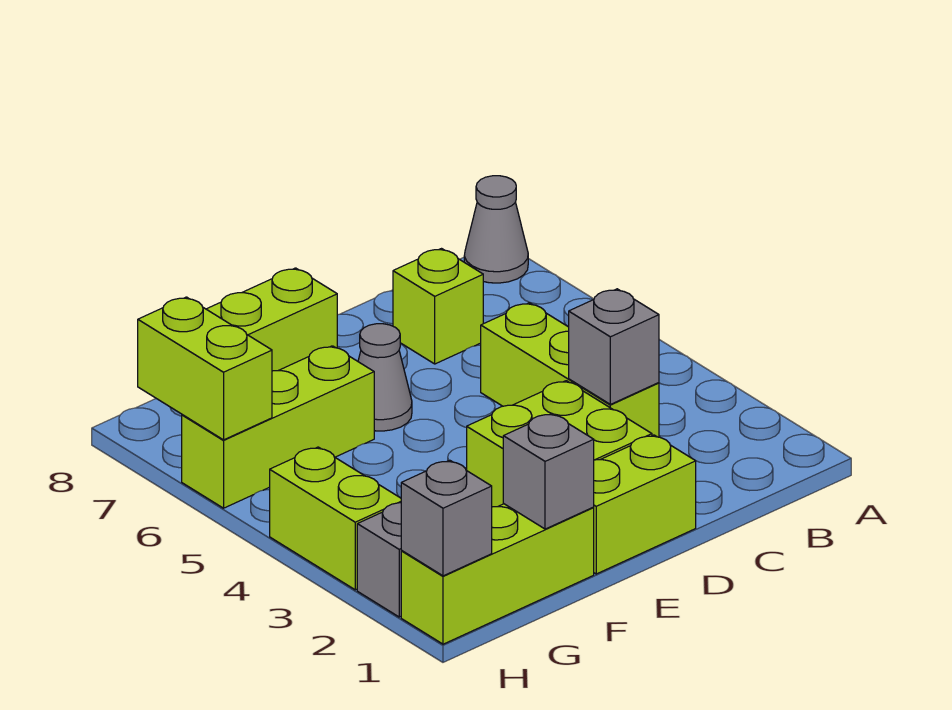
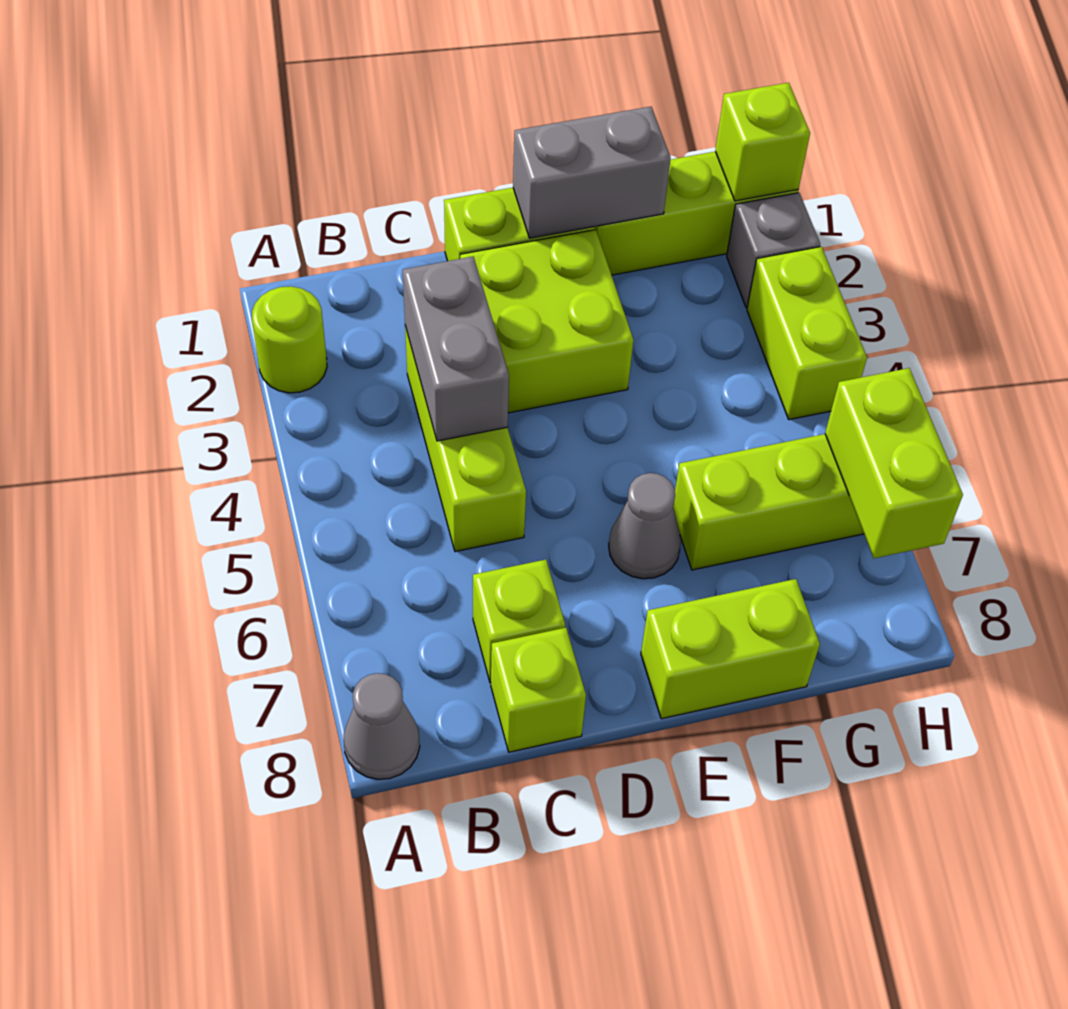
none -> lime round brick A2 level 1
grey brick C3 level 2 -> grey brick C3:C4 level 2
none -> lime brick C8 level 1
grey brick F1 level 2 -> grey brick E1:F1 level 2
grey brick H1 level 2 -> lime brick H1 level 2

